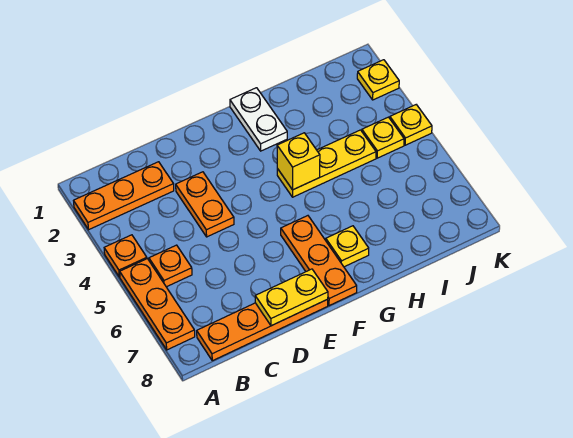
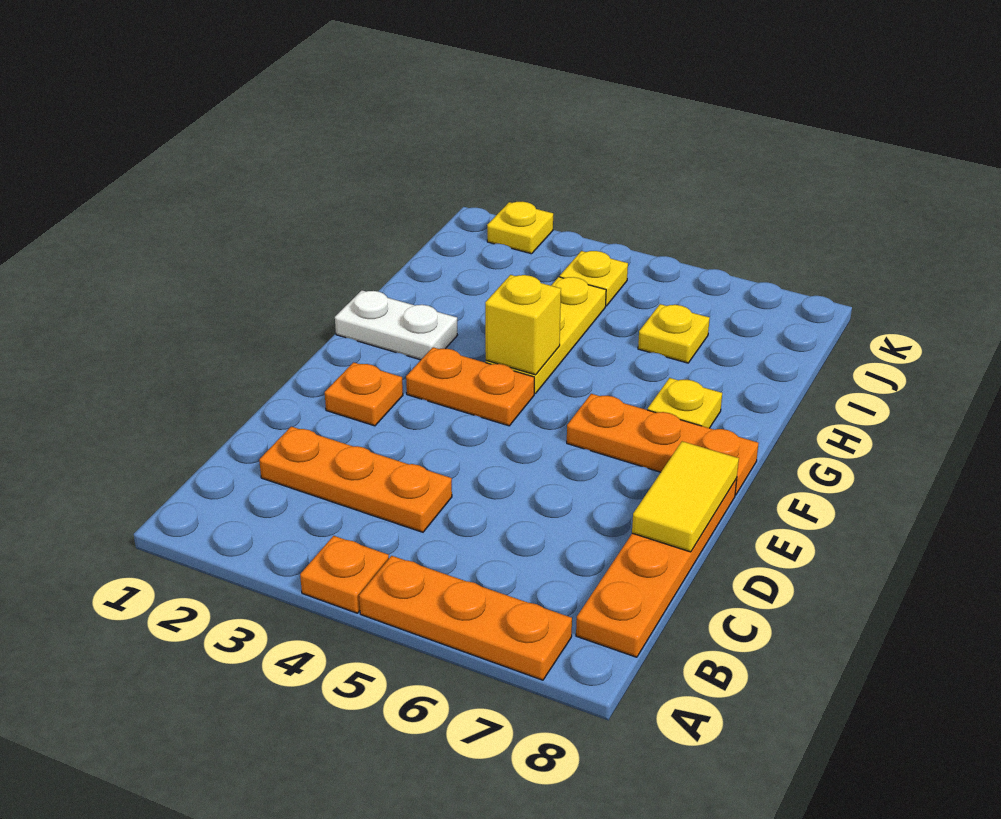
orange plate A2:C2 level 1 -> orange plate C2:C4 level 1
orange plate B5 level 1 -> orange plate E2 level 1
orange plate D3:D4 level 1 -> orange plate F3:F4 level 1
yellow plate D8:E8 level 2 -> yellow tile D8:E8 level 2
yellow plate K4 level 1 -> yellow plate I6 level 1

